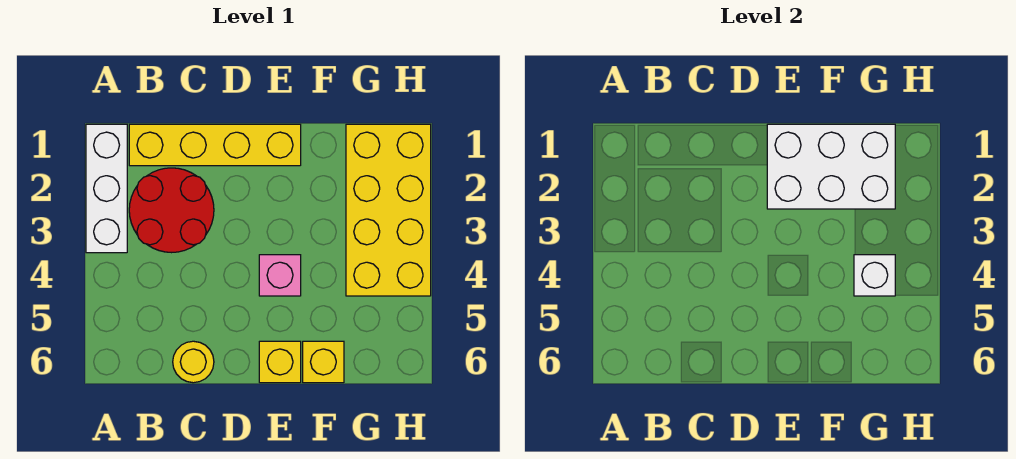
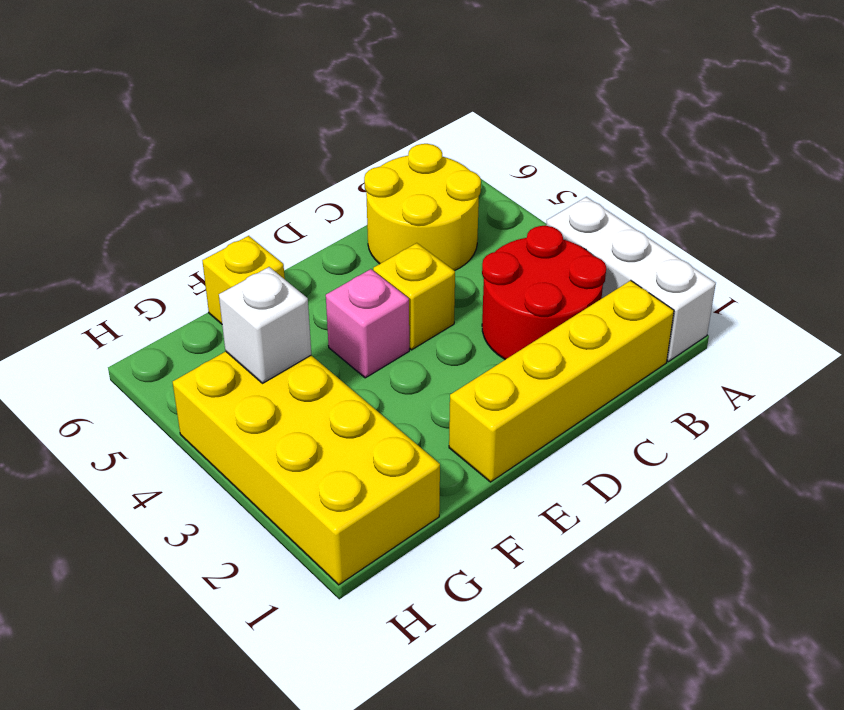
yellow round brick C6 level 1 -> yellow round brick B5:C6 level 1
white brick E1:G2 level 2 -> none
yellow brick E6 level 1 -> yellow brick D4 level 1

